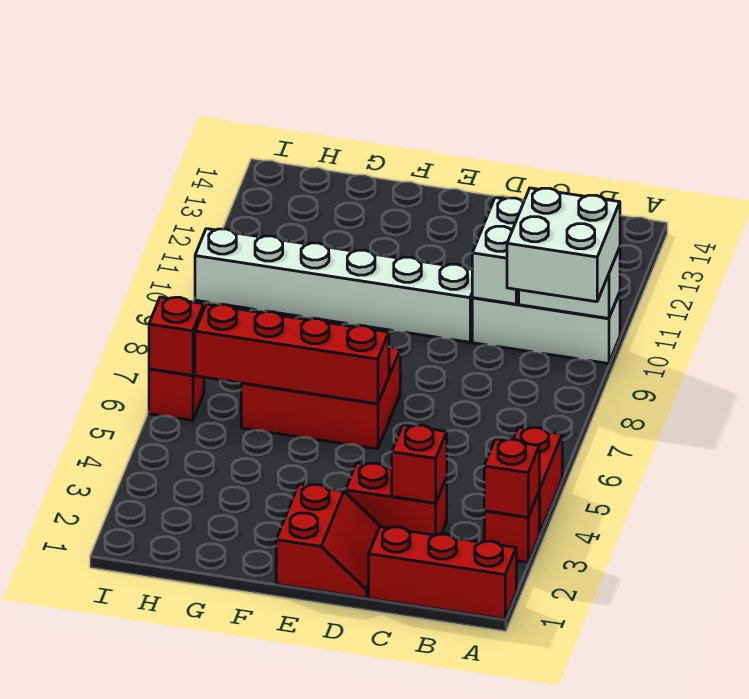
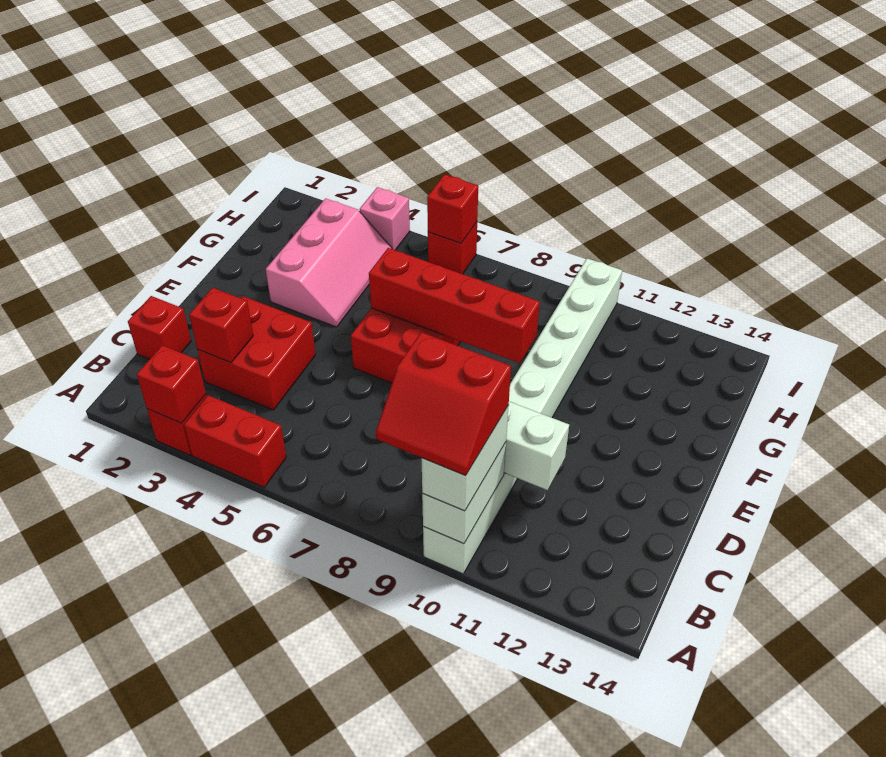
red brick A1:C1 level 1 -> red brick C1 level 1
white brick A9:B10 level 3 -> white brick A10:B10 level 3
red brick C3:D3 level 1 -> red brick C3:D4 level 1
red slope D1:E2 level 1 top E -> red slope A9:B10 level 4 top B
red brick E6:H6 level 2 -> red brick F6:F9 level 2
none -> pink slope F3:H4 level 1 top 3
none -> pink brick I4 level 1

